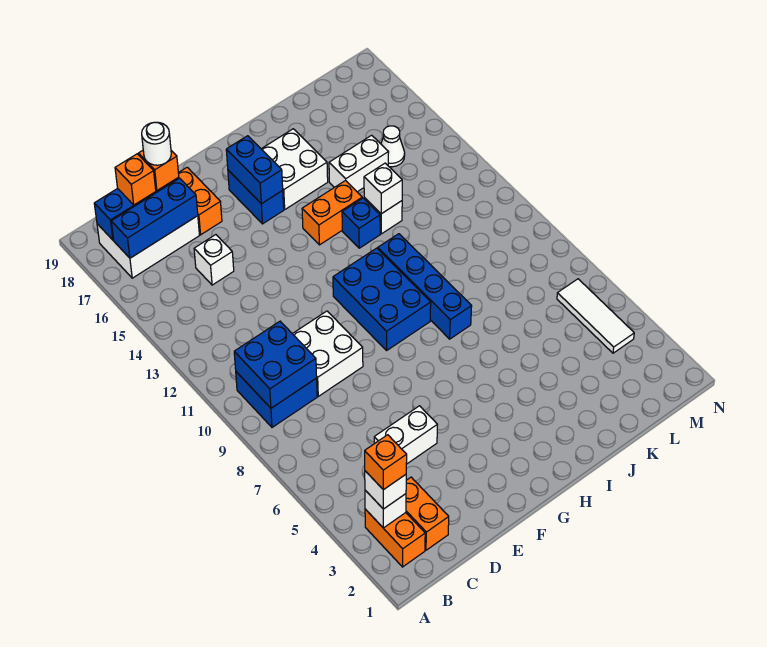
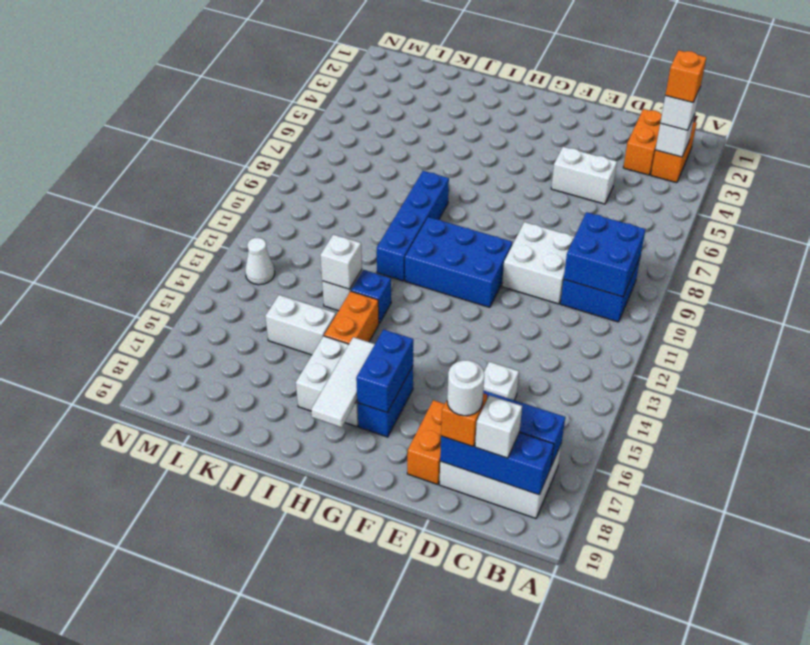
orange brick C18 level 3 -> white brick C18 level 3
blue brick G9:H11 level 1 -> blue brick F10:H11 level 1
orange brick H14:I14 level 1 -> orange brick I14:I15 level 1
white cone L15 level 1 -> white cone M13 level 1
white tile M4:M6 level 1 -> white tile H16:H18 level 2

